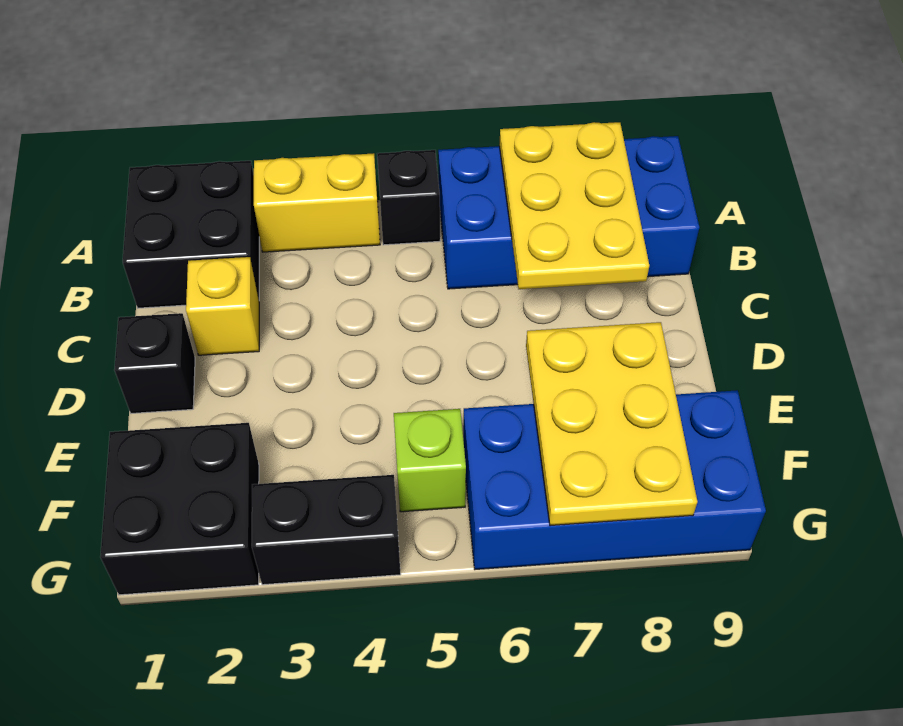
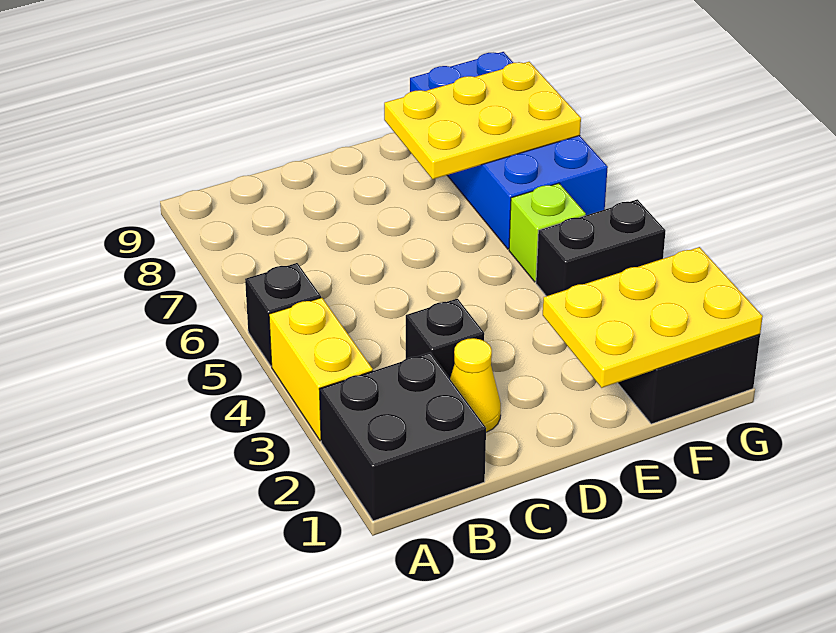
blue brick A6:B9 level 1 -> none
yellow plate A7:C8 level 2 -> yellow plate E1:G2 level 2
yellow brick C2 level 1 -> yellow cone C2 level 1
black brick D1 level 1 -> black brick C3 level 1
black brick G3:G4 level 1 -> black brick F4:G4 level 1

